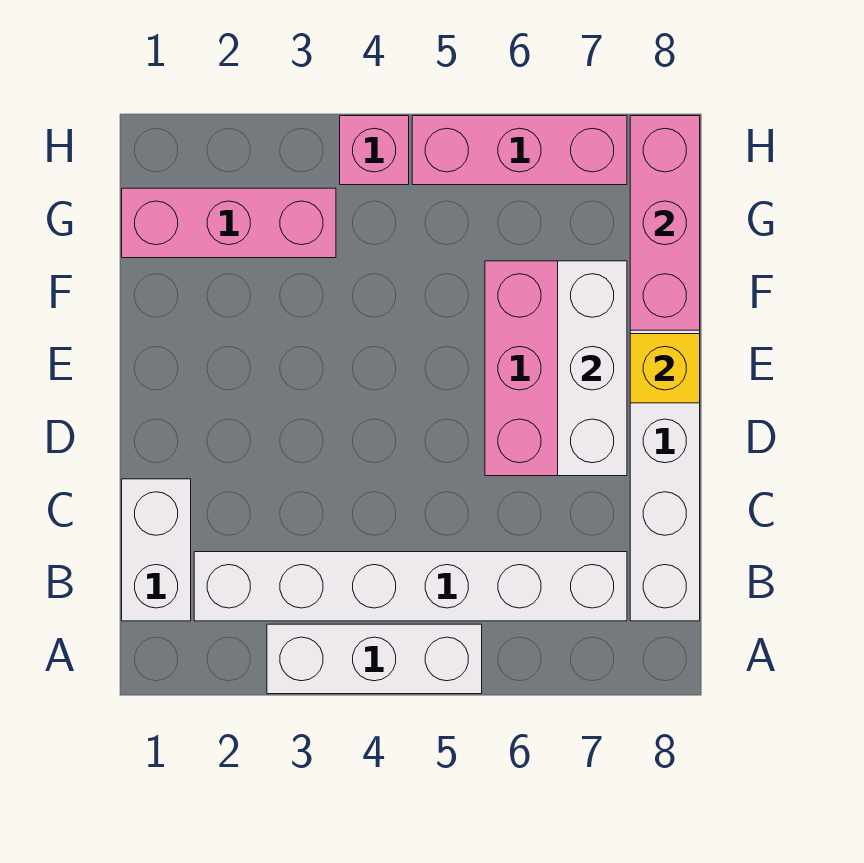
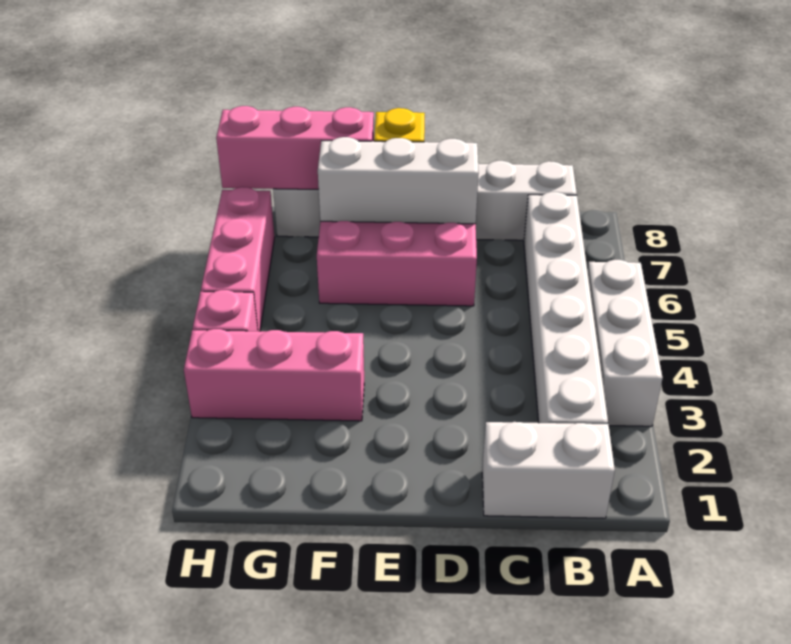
pink brick G1:G3 level 1 -> pink brick F3:H3 level 1

